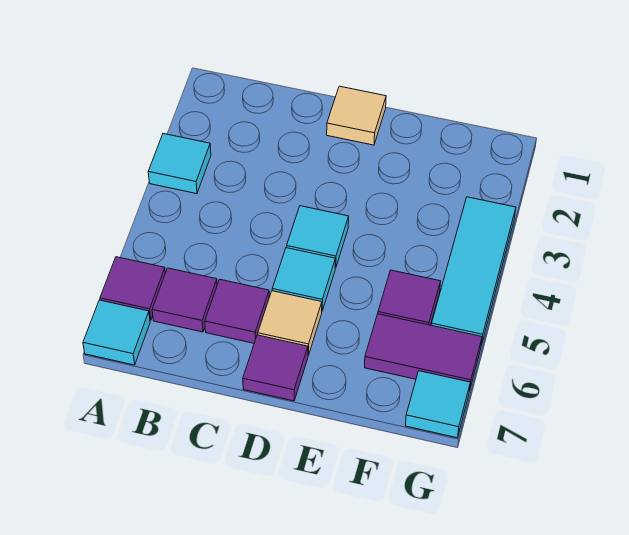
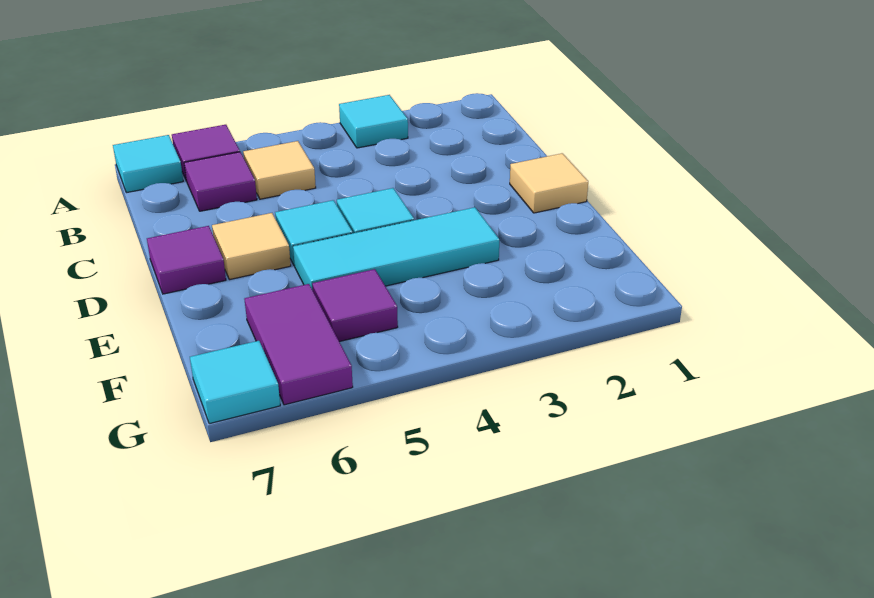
none -> tan tile B5 level 1
purple tile C6 level 1 -> none
cyan tile G3:G5 level 1 -> cyan tile E3:E5 level 1

